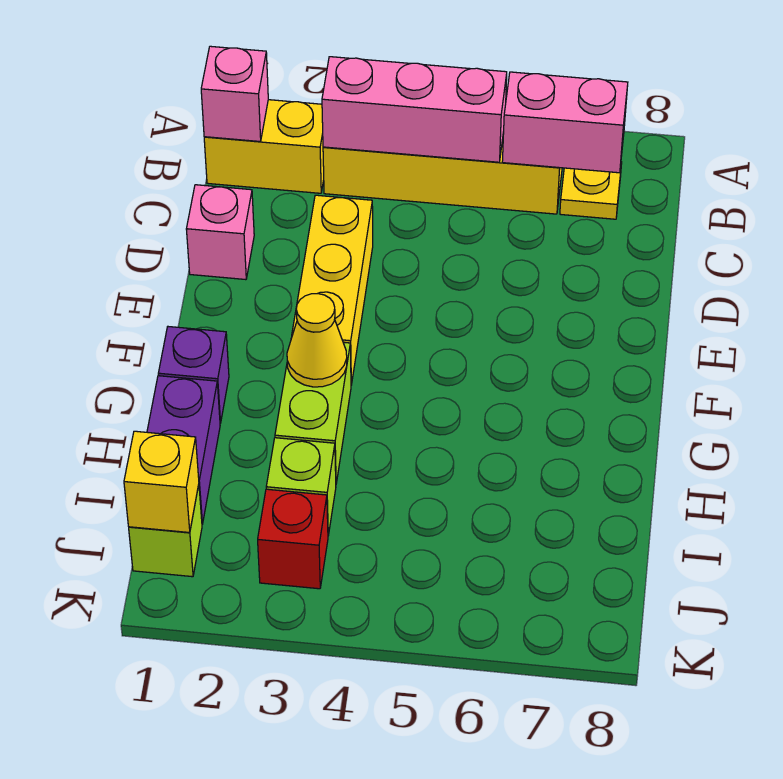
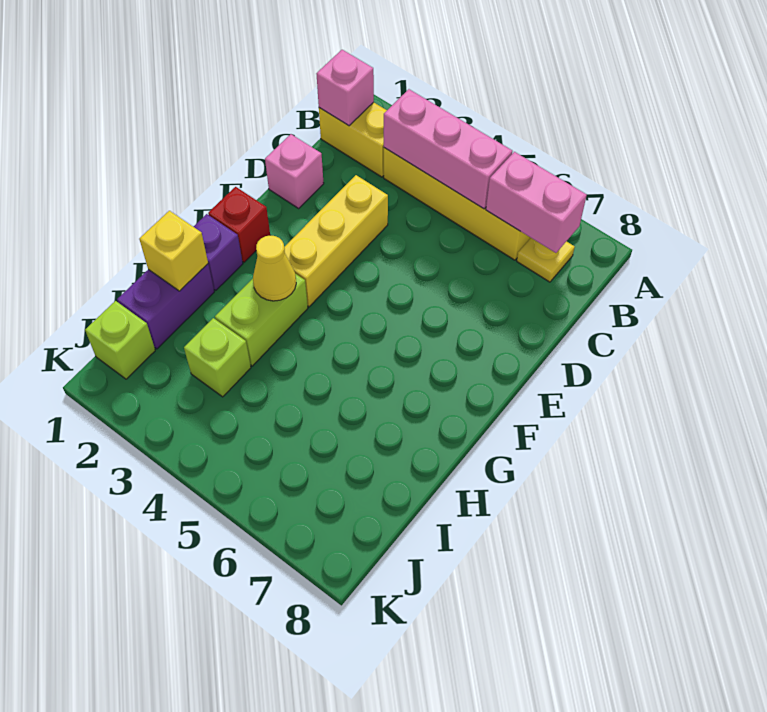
yellow brick J1 level 2 -> yellow brick H1 level 2
red brick J3 level 1 -> red brick F1 level 1

